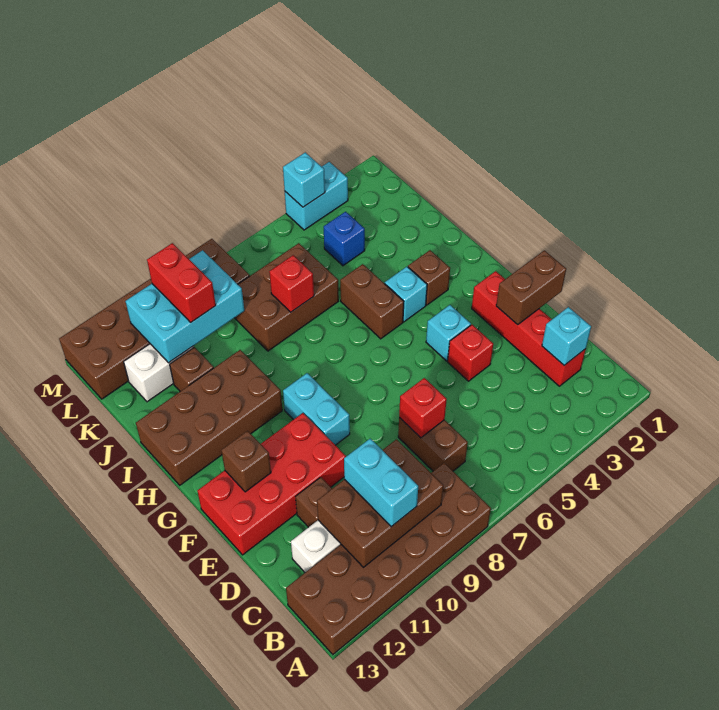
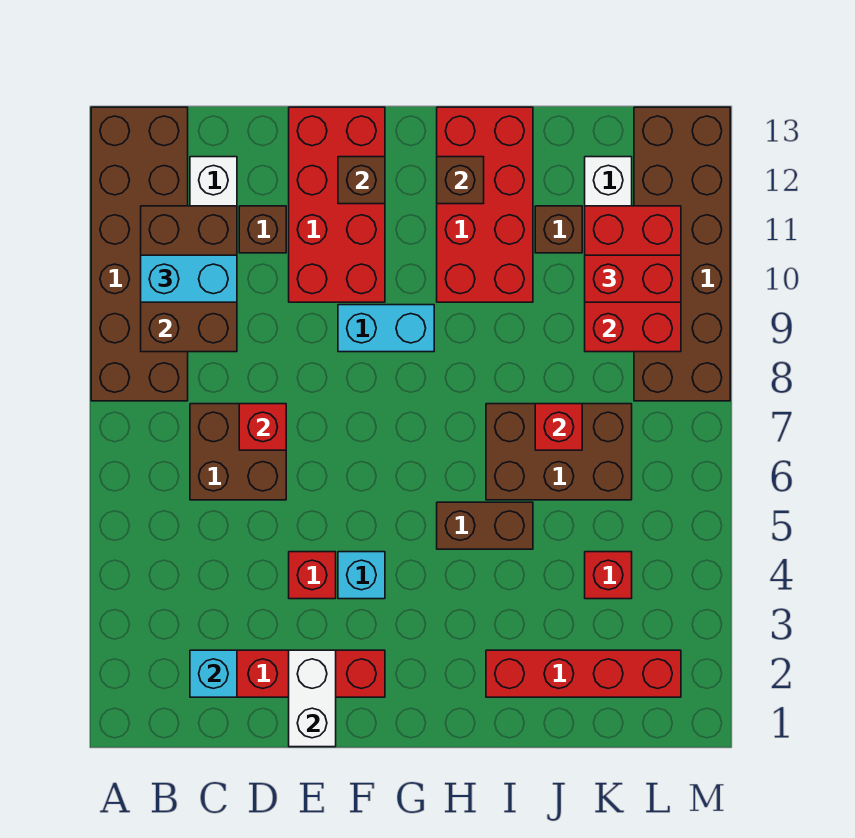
brown brick C7:D7 level 1 -> brown brick C6:D7 level 1
brown brick E1:E2 level 2 -> white brick E1:E2 level 2
brown brick H3 level 1 -> brown brick H12 level 2
cyan brick H4 level 1 -> none
brown brick H10:I13 level 1 -> red brick H10:I13 level 1
none -> red brick I2:L2 level 1
brown brick J6:K8 level 1 -> brown brick I6:K7 level 1
blue brick K4 level 1 -> red brick K4 level 1
cyan brick K9:L11 level 2 -> red brick K9:L11 level 2
cyan brick M3:M4 level 1 -> none
cyan brick M4 level 2 -> none

